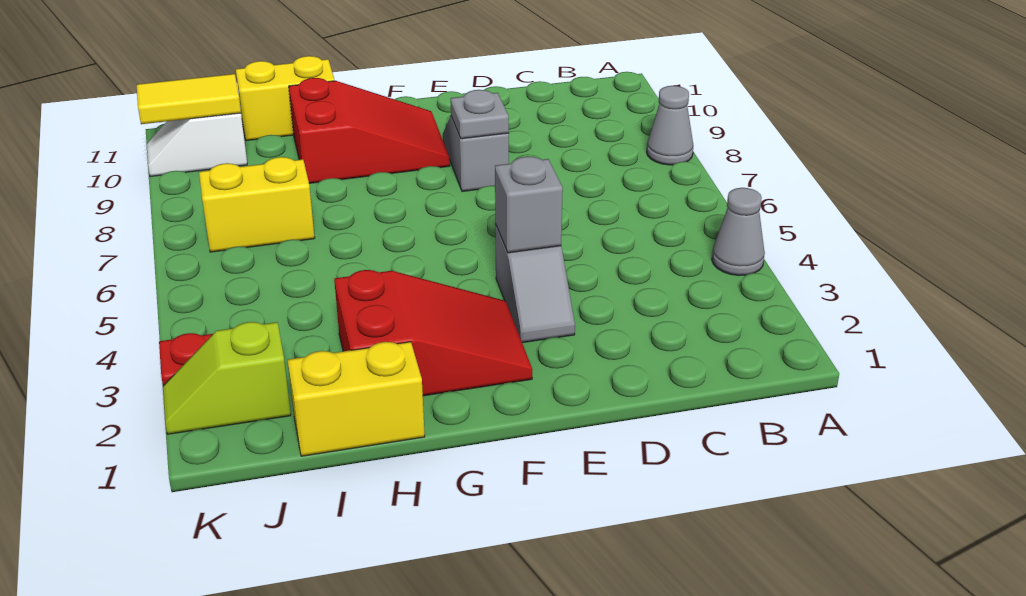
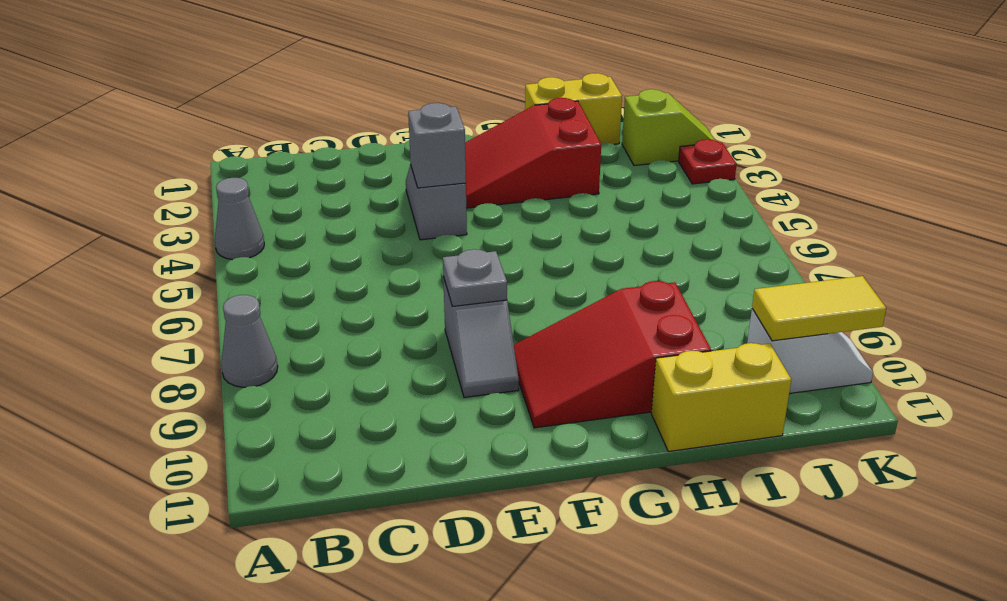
yellow brick I7:J7 level 1 -> none

